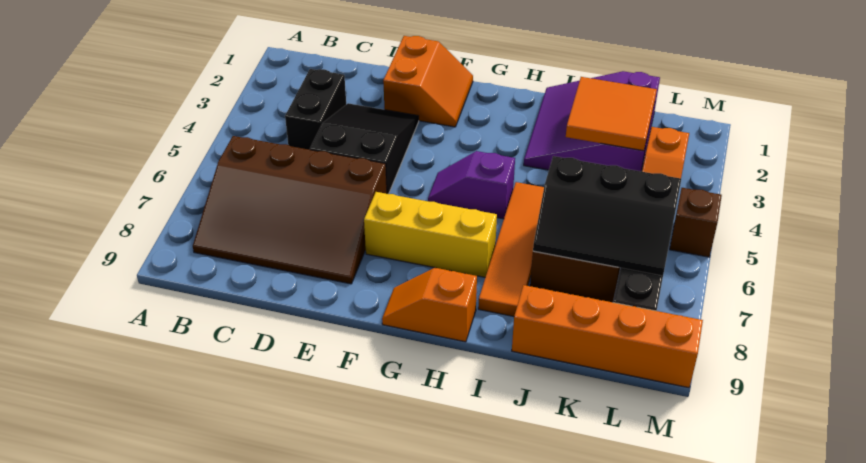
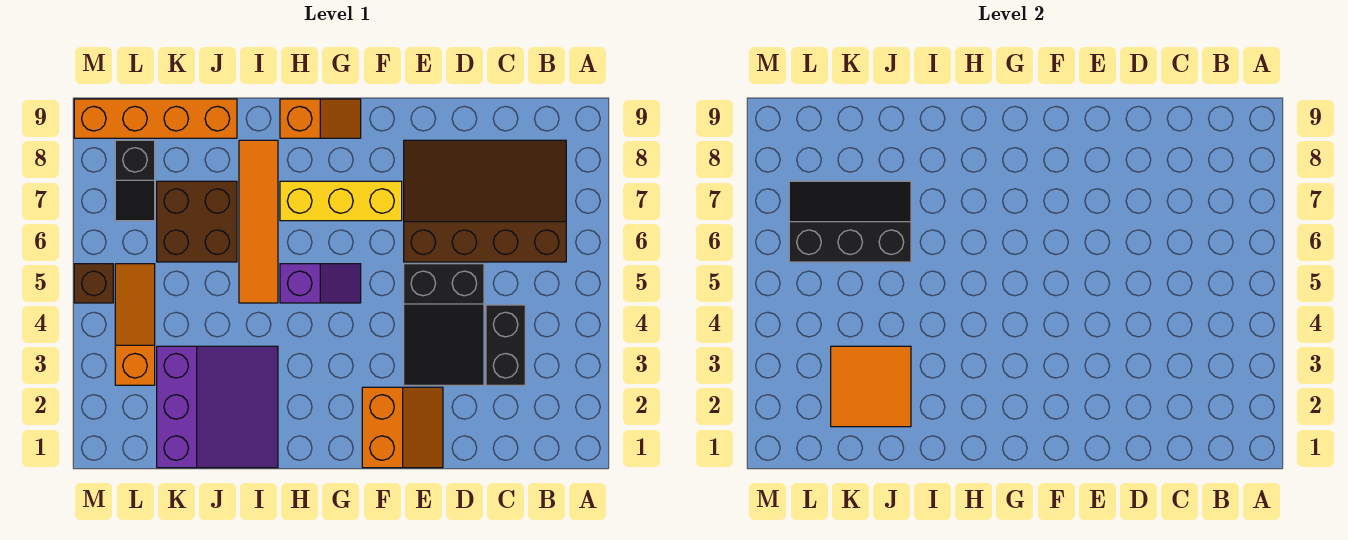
orange slope E1:F2 level 1 top E -> orange slope E1:F2 level 1 top F

